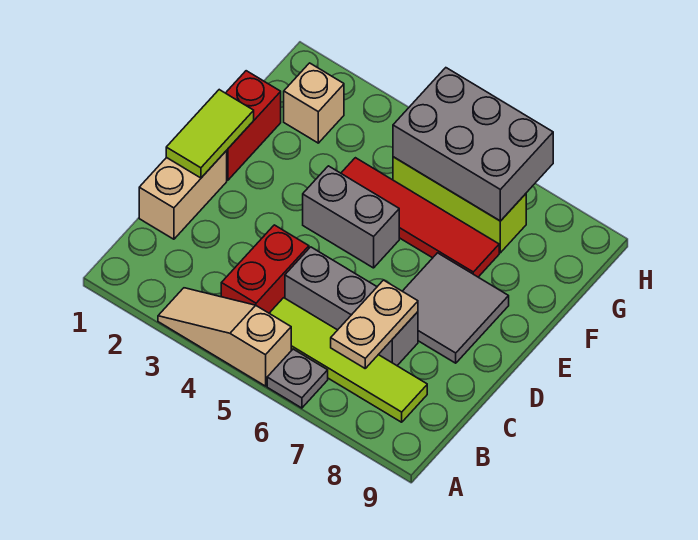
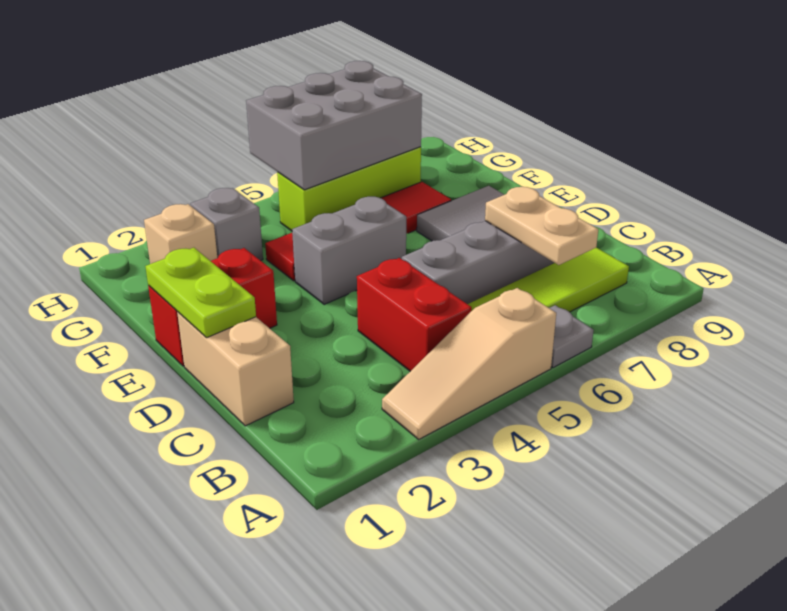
lime tile D1:E1 level 2 -> lime plate D1:E1 level 2
red brick E1:F1 level 1 -> red brick E1:E2 level 1
none -> grey brick G3 level 1

